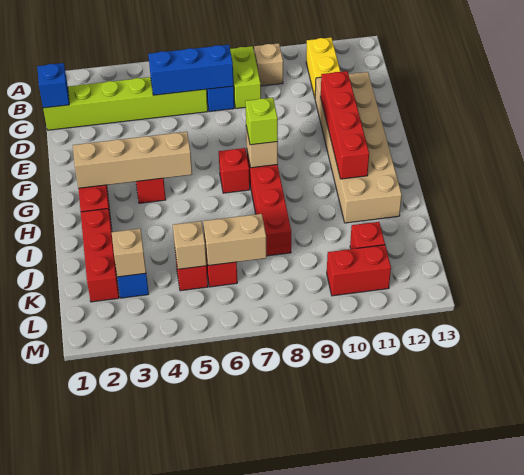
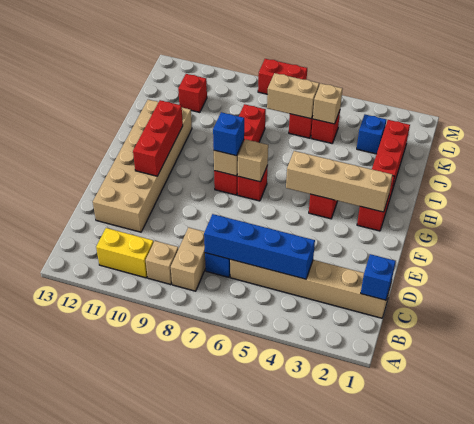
lime brick B8:C8 level 1 -> tan brick B8:C8 level 1
yellow brick B11:C11 level 1 -> yellow brick B10:B11 level 1
lime brick C1:C6 level 1 -> tan brick C1:C6 level 1
blue brick C5:C7 level 2 -> blue brick C4:C7 level 2
red brick E11:H11 level 2 -> red brick F11:H11 level 2
lime brick G8 level 3 -> blue brick G8 level 3
tan brick K3 level 2 -> tan brick G7 level 2
red brick L10:L11 level 1 -> red brick M7:M8 level 1

